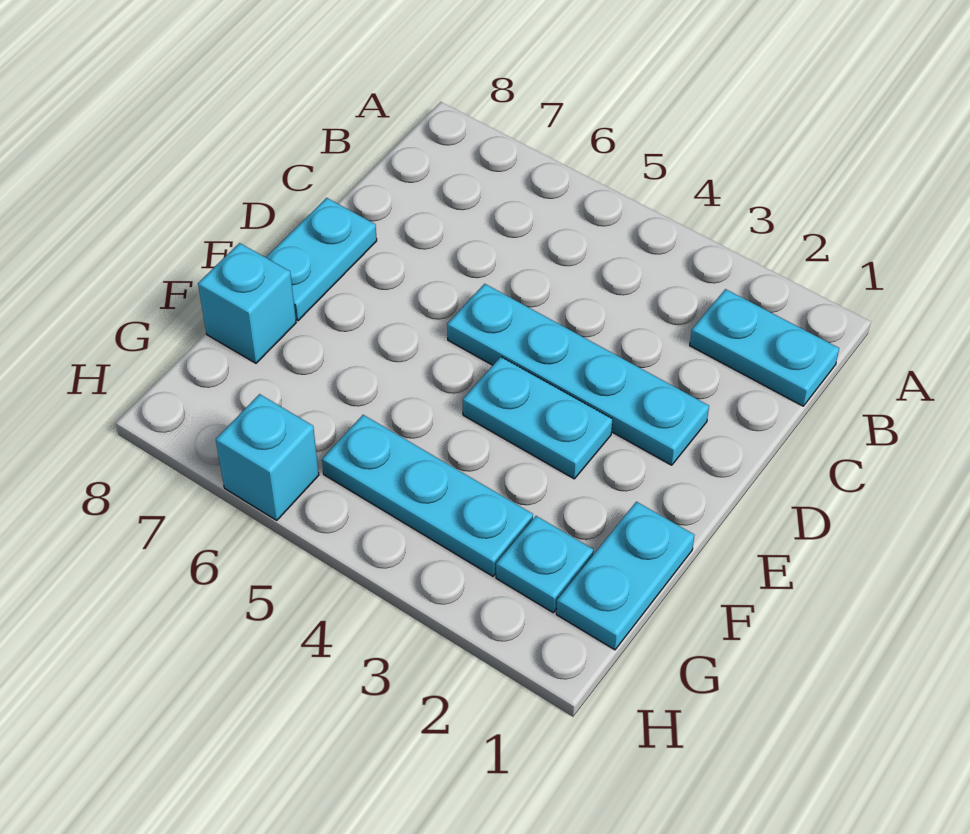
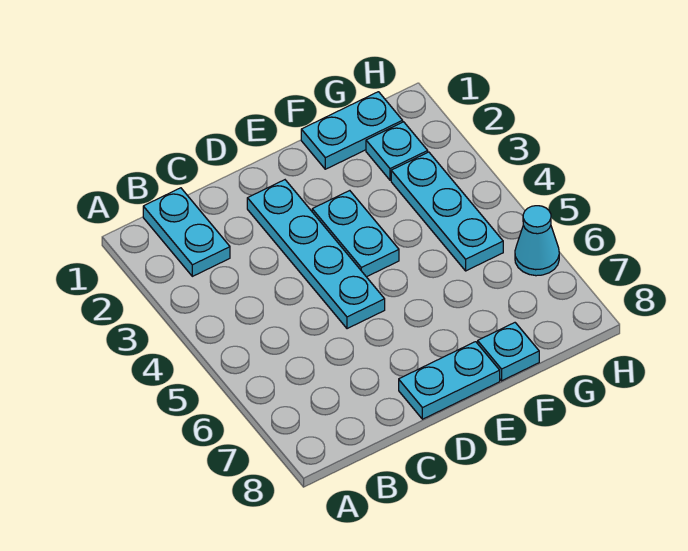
cyan brick F8 level 1 -> cyan plate F8 level 1
cyan brick H6 level 1 -> cyan cone H6 level 1

